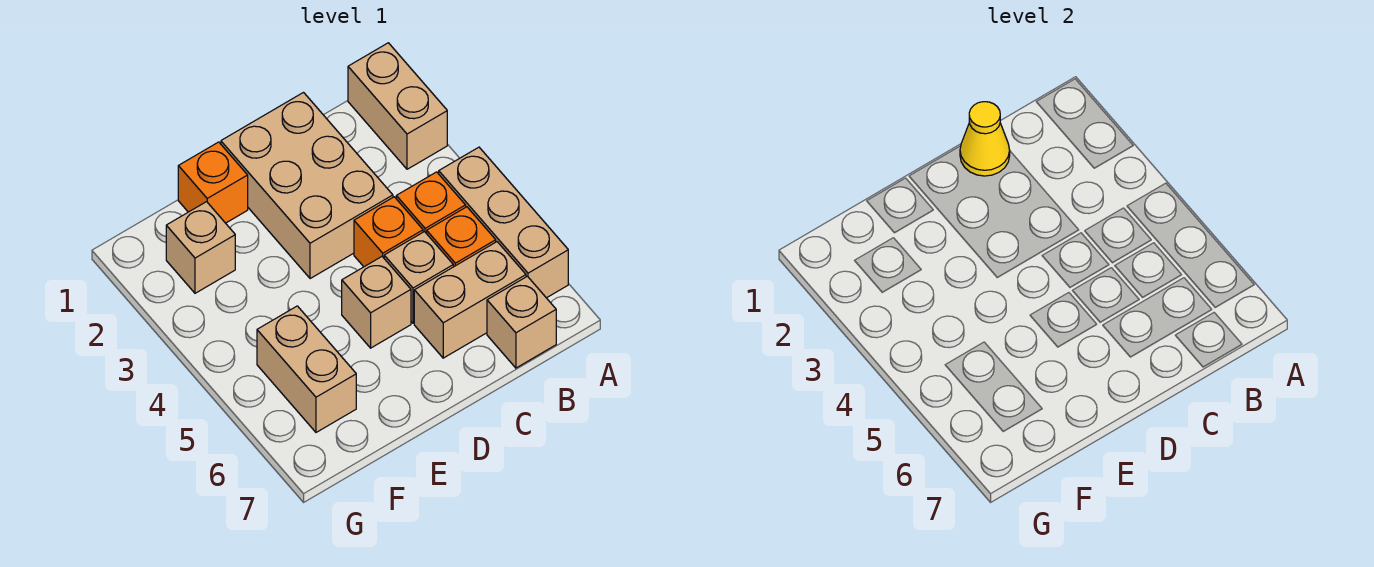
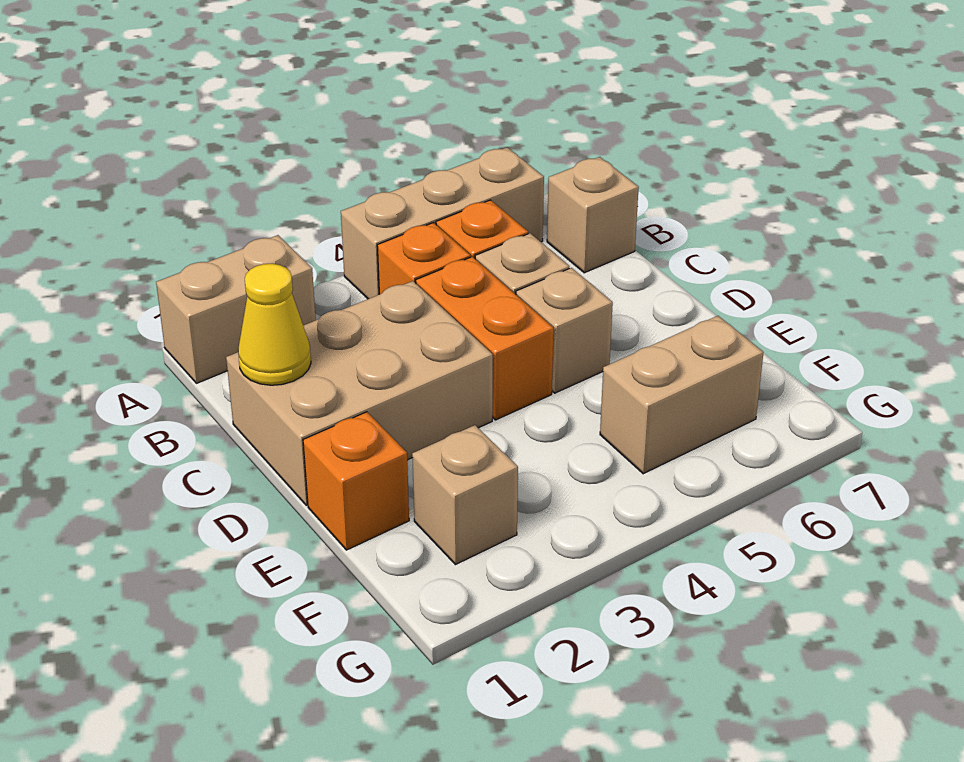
tan brick B6:C6 level 1 -> none
orange brick C4 level 1 -> orange brick C4:D4 level 1

